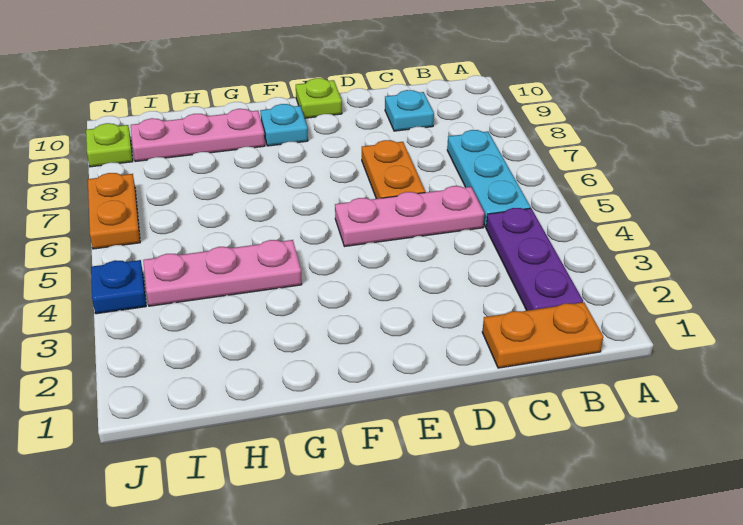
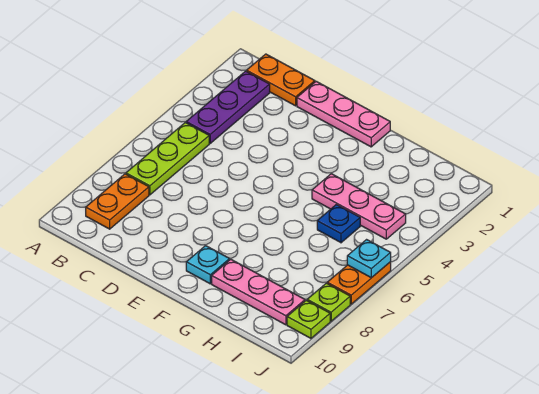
cyan plate B5:B7 level 1 -> lime plate B5:B7 level 1
pink plate C5:E5 level 1 -> pink plate D1:F1 level 1
cyan plate C9 level 1 -> cyan plate J6 level 2
orange plate D6:D7 level 1 -> orange plate B8:B9 level 1
lime plate E10 level 1 -> lime plate J8 level 1
blue plate J4 level 1 -> blue plate H5 level 1

